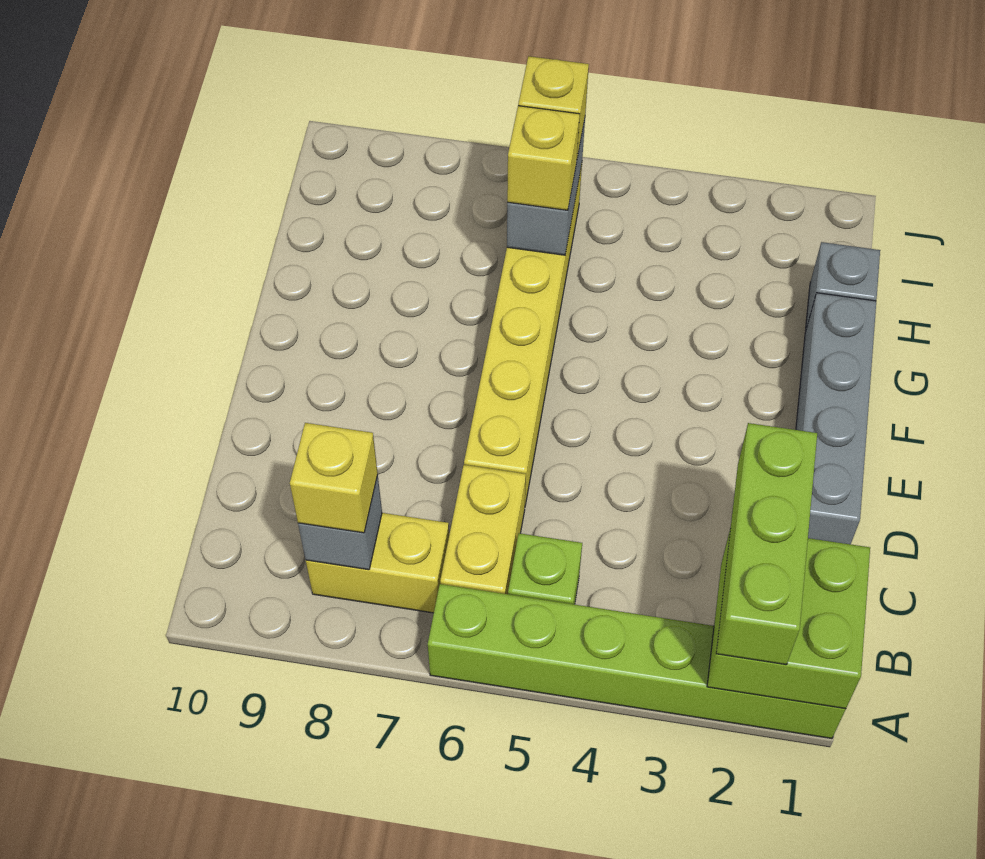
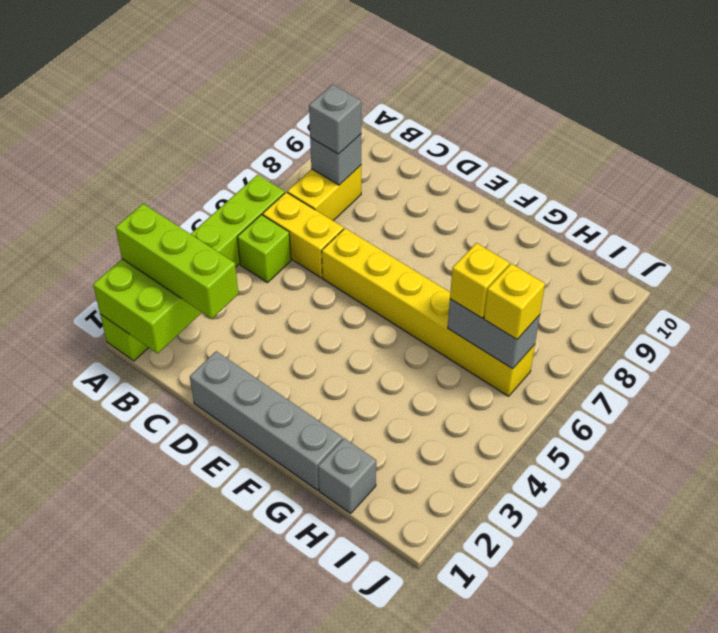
yellow brick B8 level 3 -> grey brick B8 level 3

